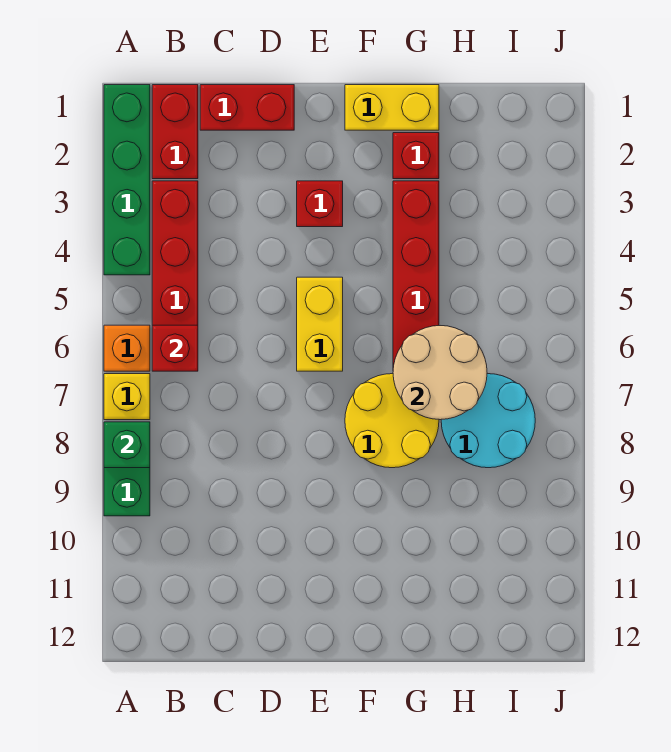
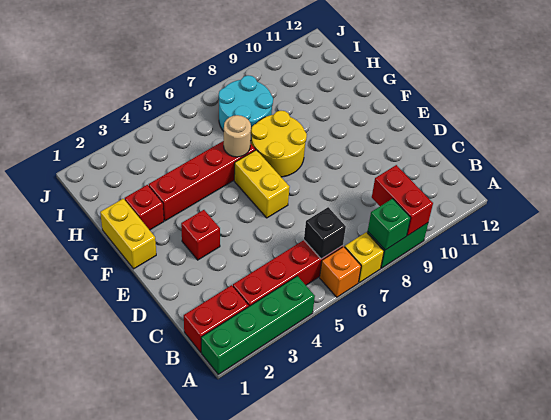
red brick B6 level 2 -> black brick B6 level 2
red brick C1:D1 level 1 -> red brick A9:B9 level 2
yellow brick E5:E6 level 1 -> yellow brick E6:F6 level 1
tan round brick G6:H7 level 2 -> tan round brick G6 level 2

